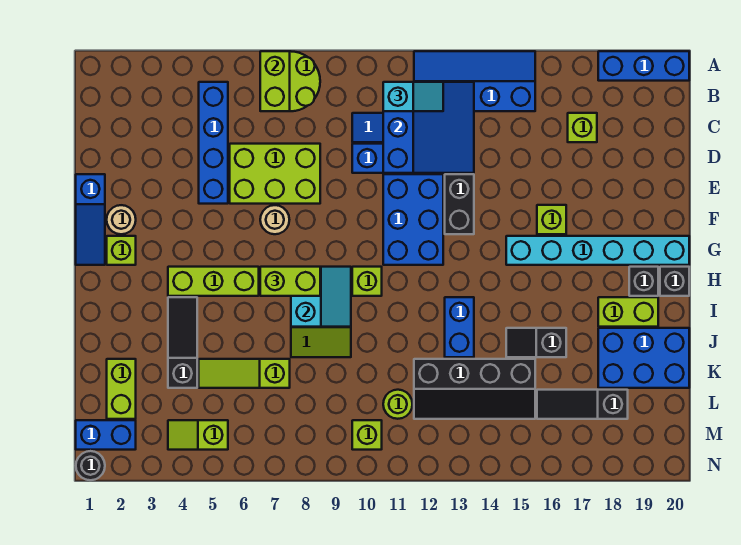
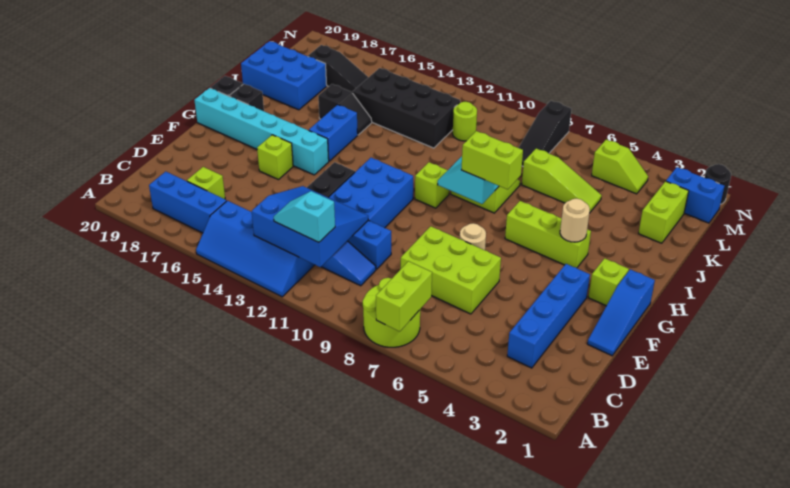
blue brick A18:A20 level 1 -> blue brick B16:B18 level 1
blue brick B5:E5 level 1 -> blue brick C3:F3 level 1
blue slope B11:D13 level 2 top 11 -> blue slope B11:D13 level 2 top B
blue slope E1:G1 level 1 top E -> blue slope E1:G1 level 1 top G
tan round brick F2 level 1 -> tan round brick H4 level 2
black slope I4:K4 level 1 top K -> black slope L8:N8 level 1 top N
blue brick I13:J13 level 1 -> blue brick H15:I15 level 1
lime brick I18:I19 level 1 -> none
black slope K12:L15 level 1 top K -> black brick K12:L15 level 1
lime brick M10 level 1 -> none

